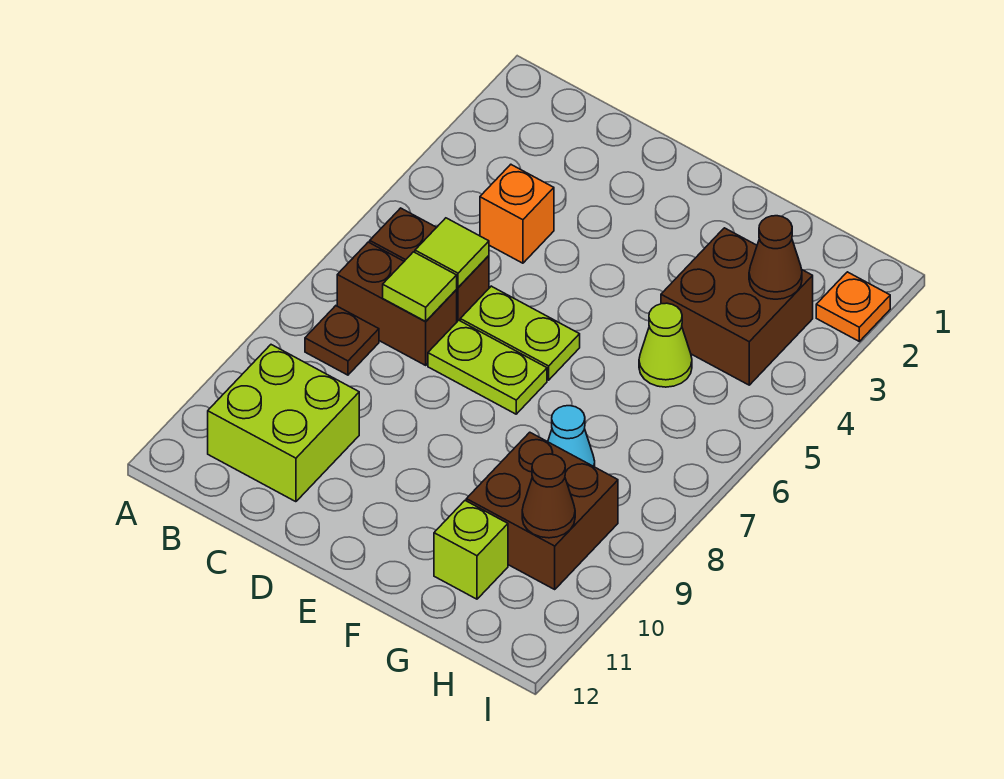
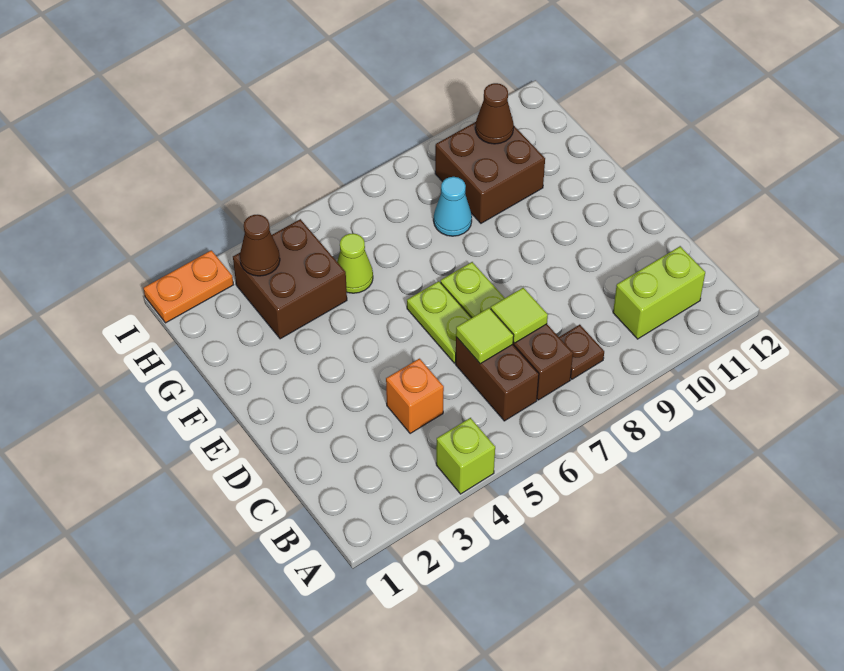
lime brick B10:C11 level 1 -> lime brick B10:B11 level 1
lime brick G11 level 1 -> lime brick A4 level 1
orange plate I2 level 1 -> orange plate I1:I2 level 1

